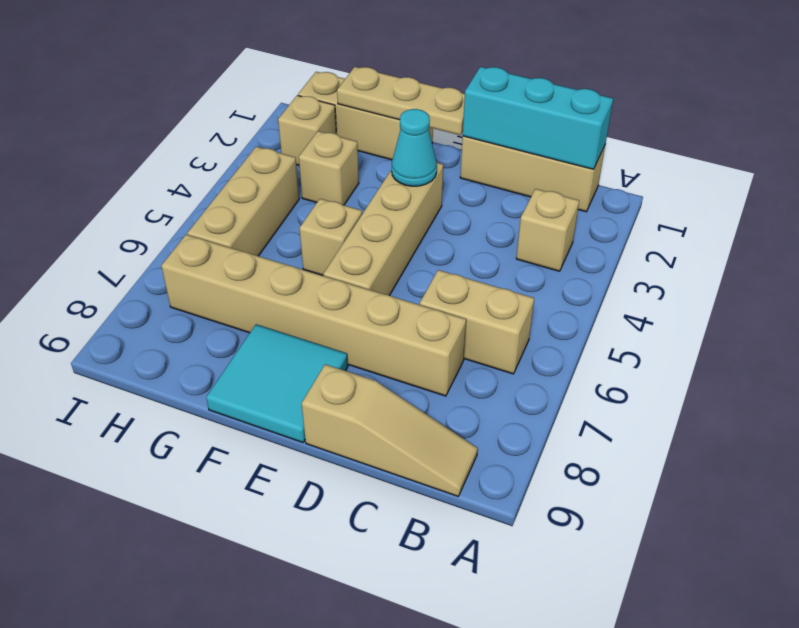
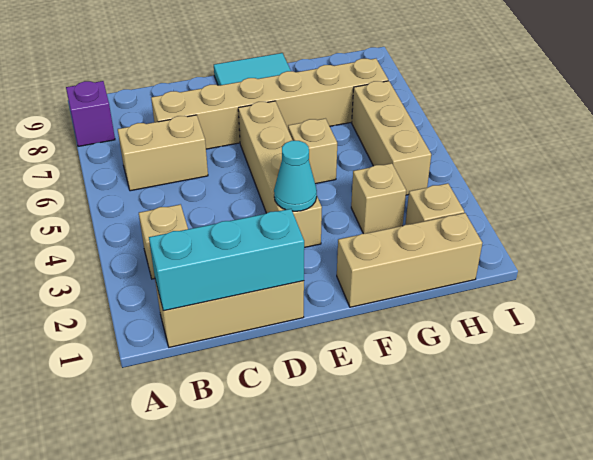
none -> purple brick A8 level 1
tan slope B9:D9 level 1 top D -> none
tan plate E1:G1 level 2 -> none

